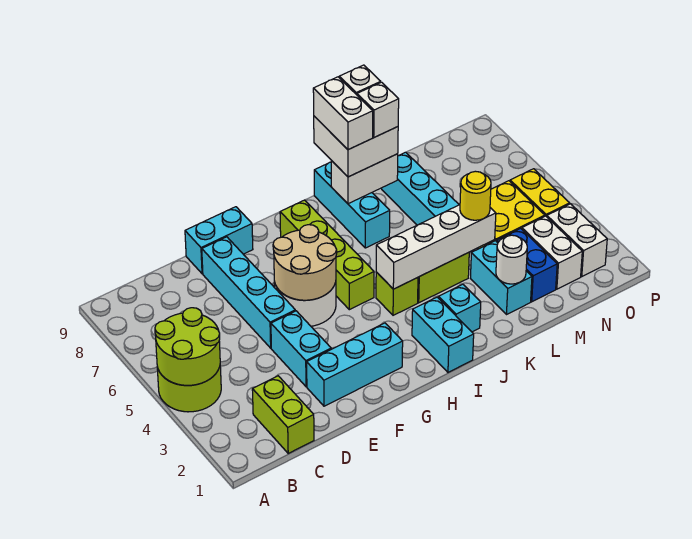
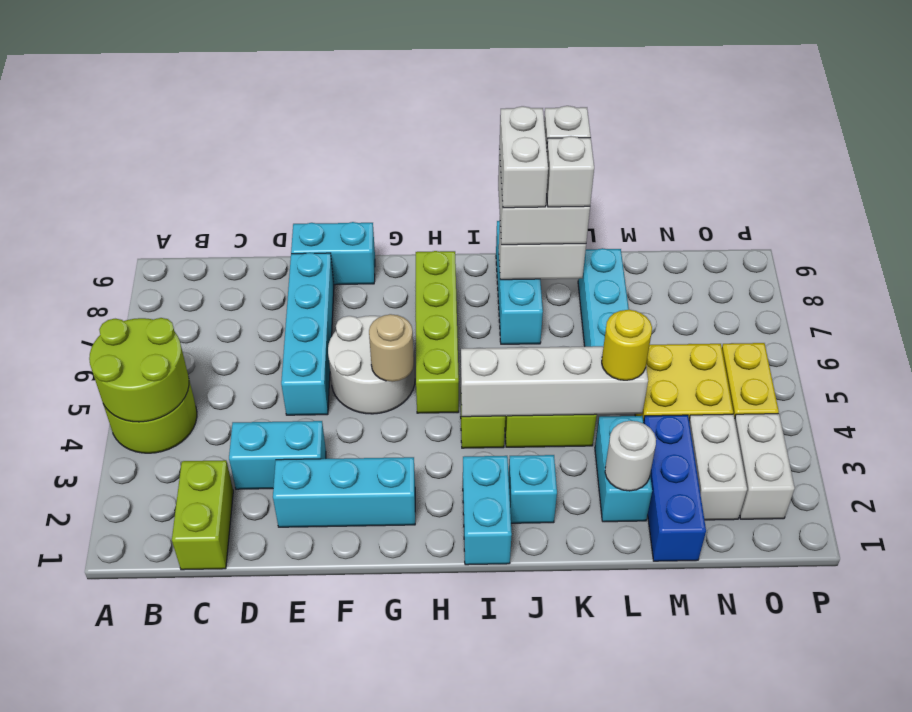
cyan brick E3:E4 level 1 -> cyan brick D3:E3 level 1
tan round brick F5:G6 level 2 -> tan round brick G5 level 2
blue brick M2:M3 level 1 -> blue brick M1:M3 level 1

